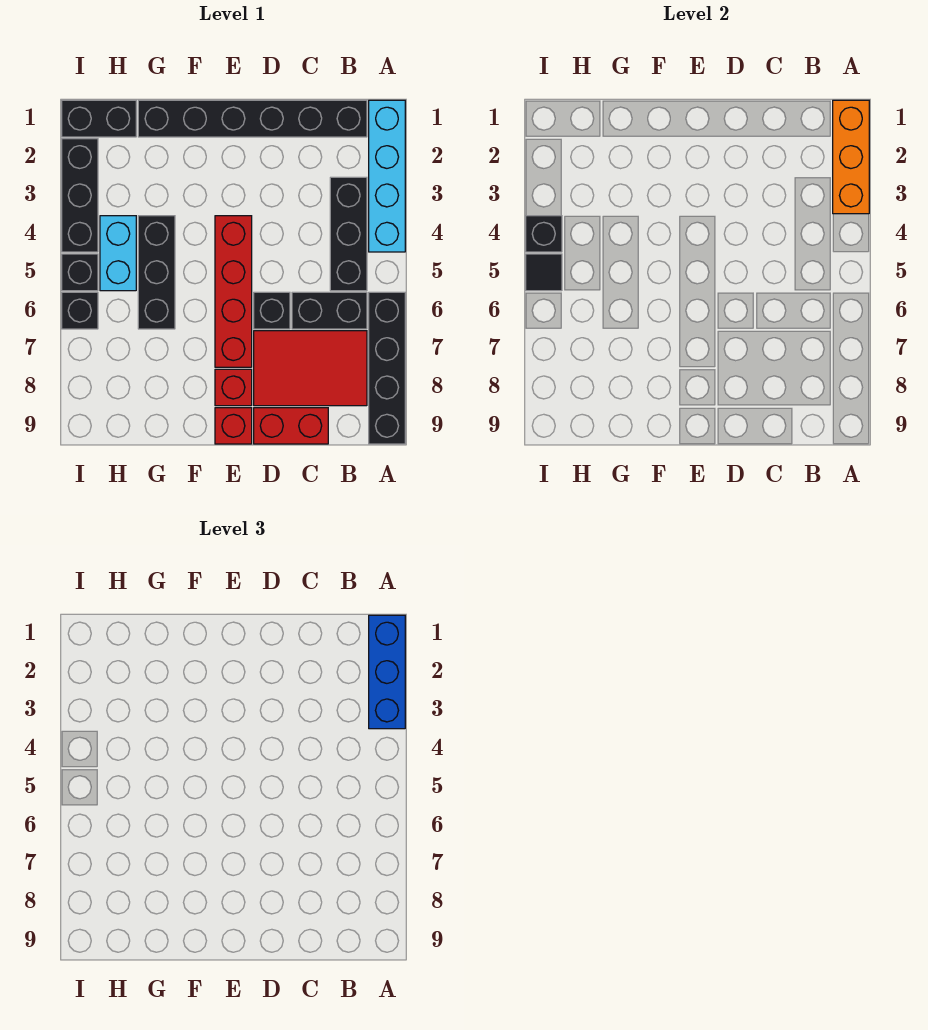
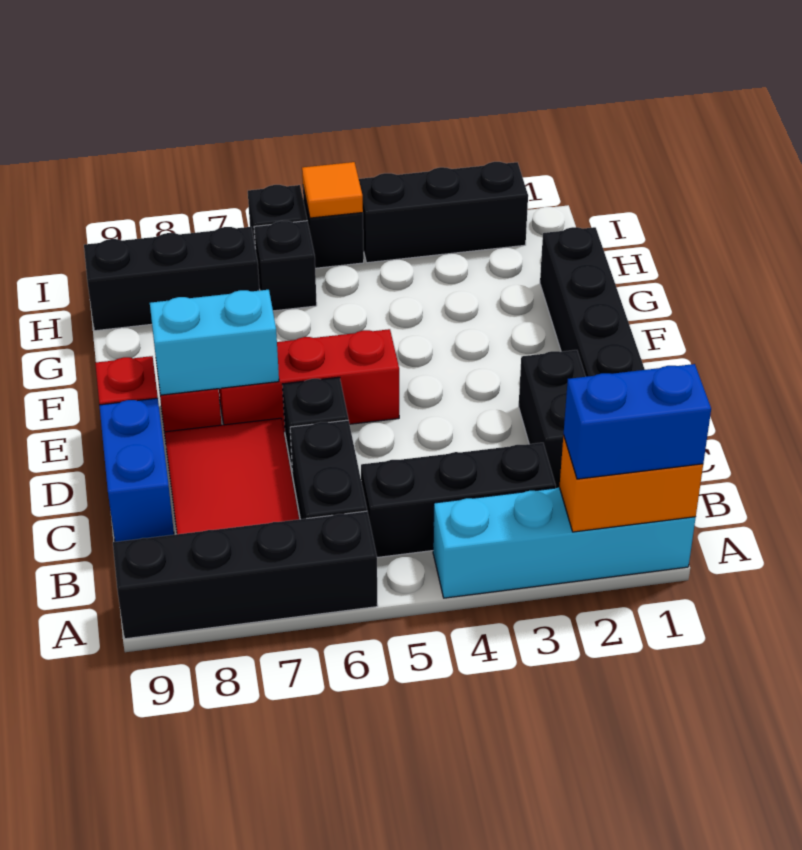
orange brick A1:A3 level 2 -> orange brick A1:A2 level 2
blue brick A1:A3 level 3 -> blue brick A1:A2 level 3
red brick C9:D9 level 1 -> blue brick C9:D9 level 1
red brick E4:E7 level 1 -> red brick E5:E7 level 1
black brick G4:G6 level 1 -> black brick H7:H9 level 1
black brick H1:I1 level 1 -> black brick C2:D2 level 1
cyan brick H4:H5 level 1 -> cyan brick E7:E8 level 2
black brick I4 level 2 -> black brick H6 level 1
black tile I5 level 2 -> orange tile I5 level 2

